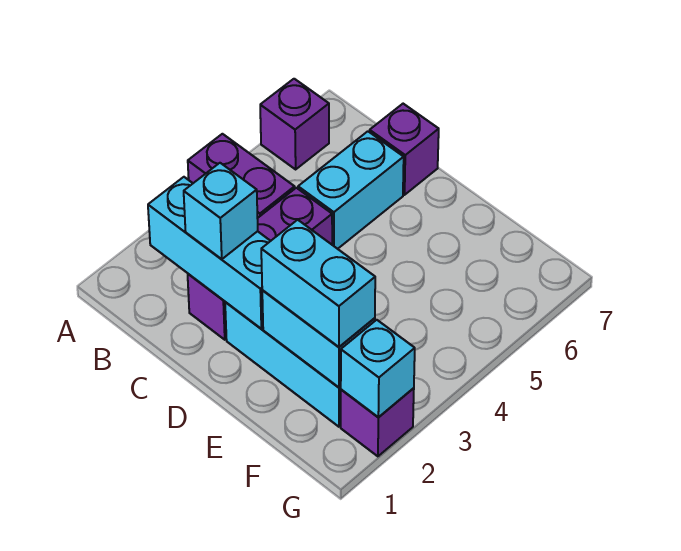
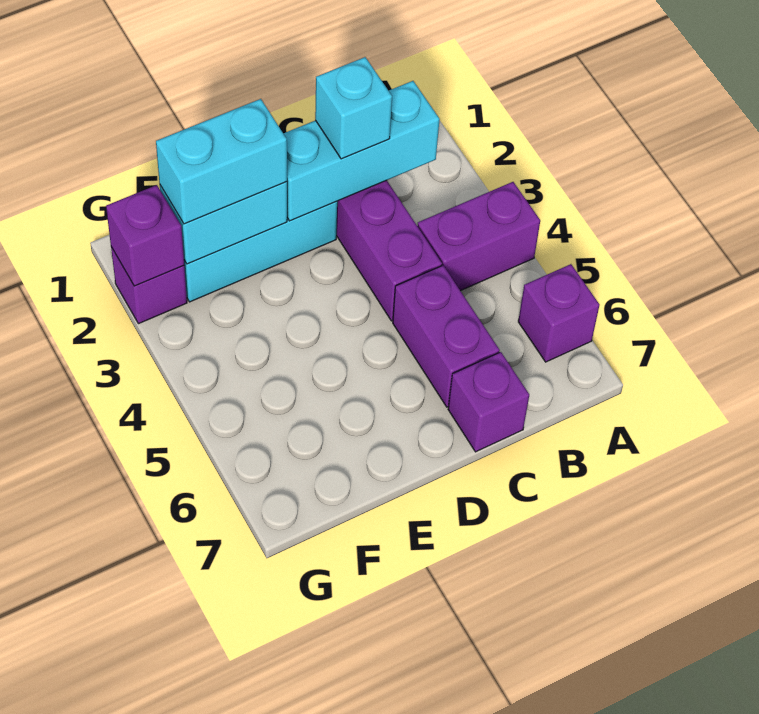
cyan brick C5:C6 level 1 -> purple brick C5:C6 level 1
cyan brick G2 level 2 -> purple brick G2 level 2

